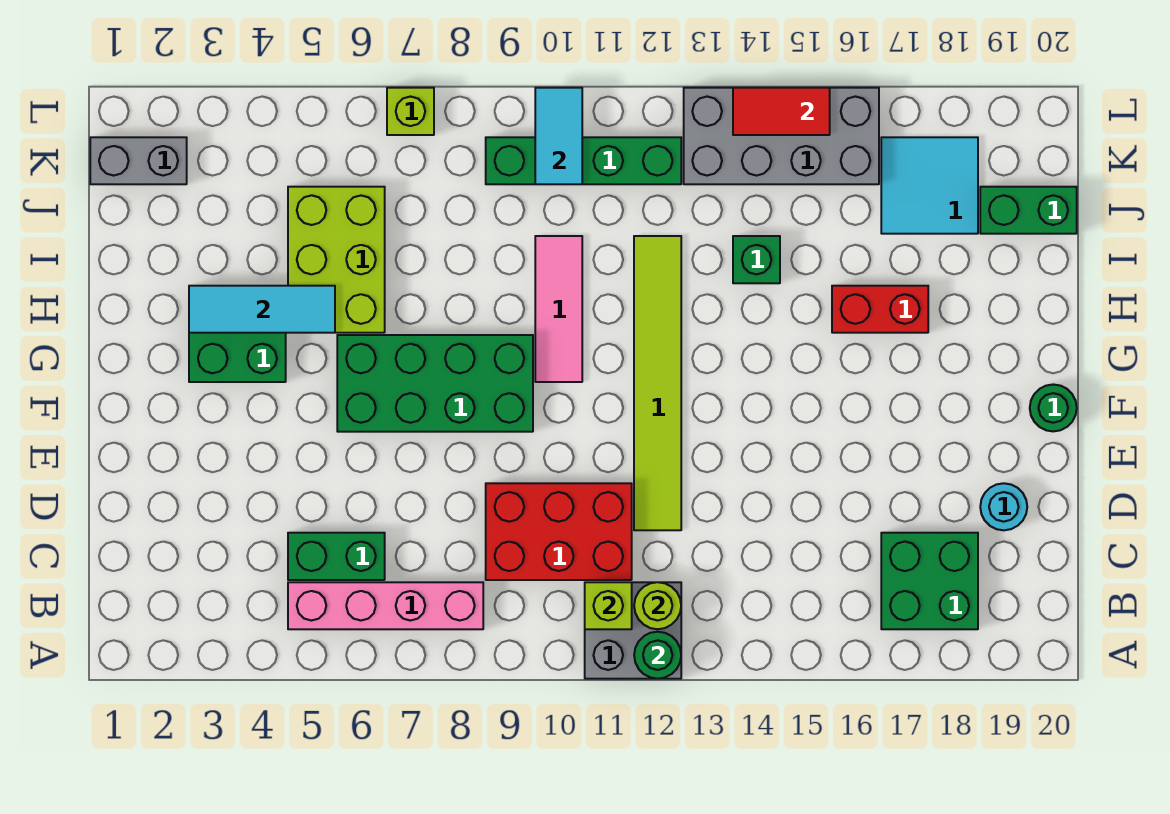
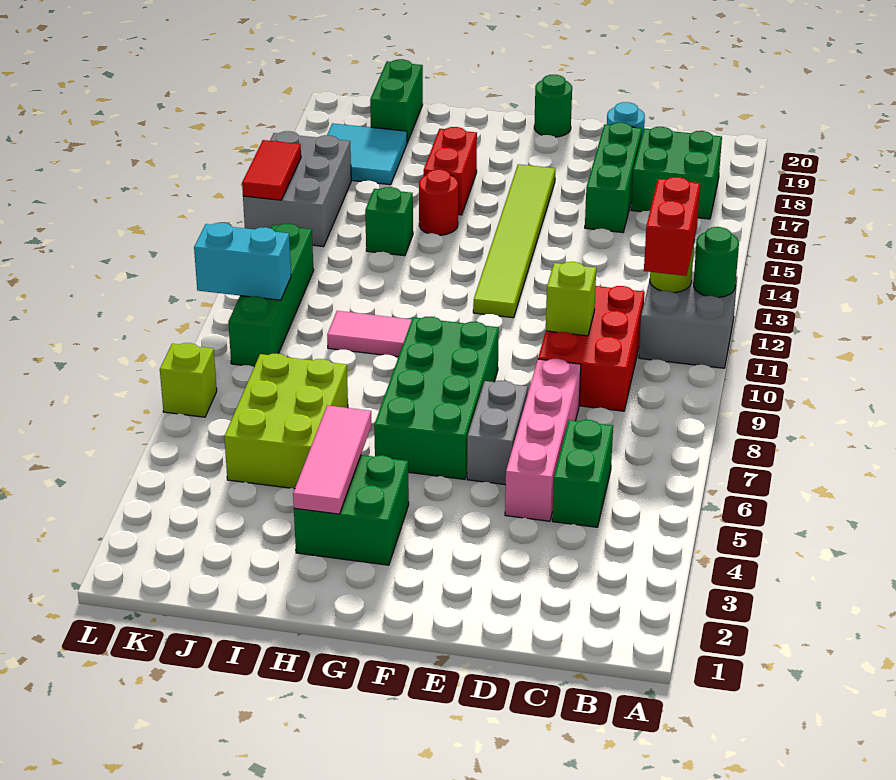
pink brick B5:B8 level 1 -> pink brick D5:D8 level 1
lime brick B11 level 2 -> lime brick D10 level 2
none -> red brick B11:B12 level 3
lime tile D12:I12 level 1 -> lime tile F12:F17 level 1
none -> green brick D16:D18 level 1
cyan tile H3:H5 level 2 -> pink tile H3:H5 level 2
lime brick H5:J6 level 1 -> lime brick I5:J7 level 1
none -> red round brick H15 level 1
grey brick K1:K2 level 1 -> grey brick E6:E7 level 1
cyan tile K10:L10 level 2 -> cyan brick K10:L10 level 2
grey brick K13:L16 level 1 -> grey brick K14:L16 level 1

